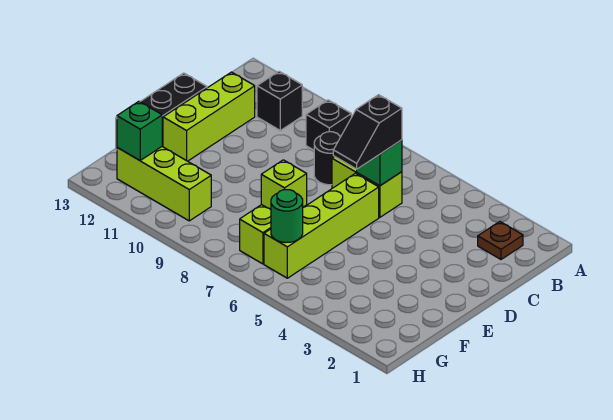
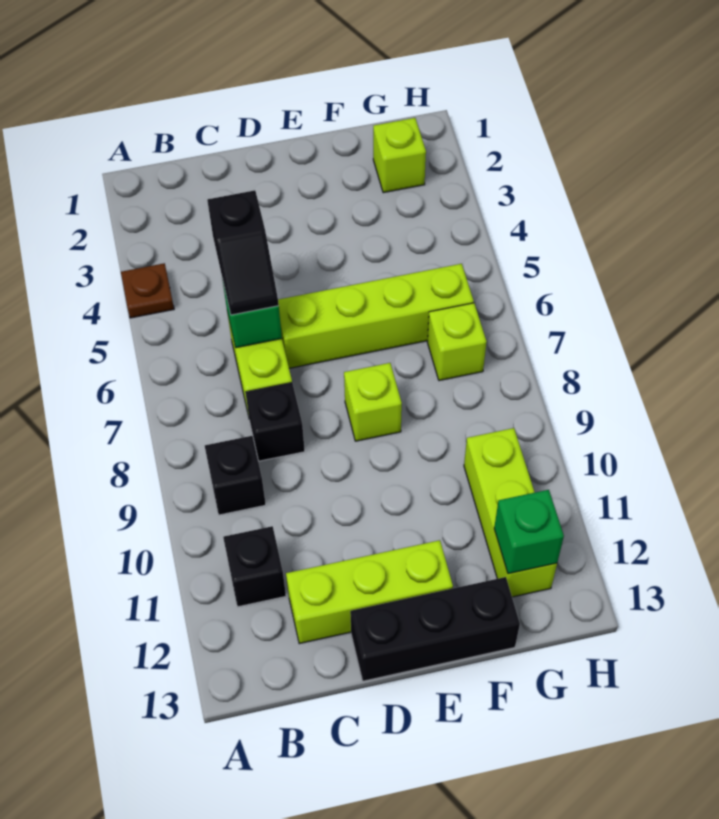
brown plate B2 level 1 -> brown plate A4 level 1
black slope C6:D6 level 3 top C -> black slope C5:C6 level 3 top 5
black round brick C8 level 1 -> black brick C8 level 1
none -> lime brick G2 level 1
green round brick G6 level 2 -> none

